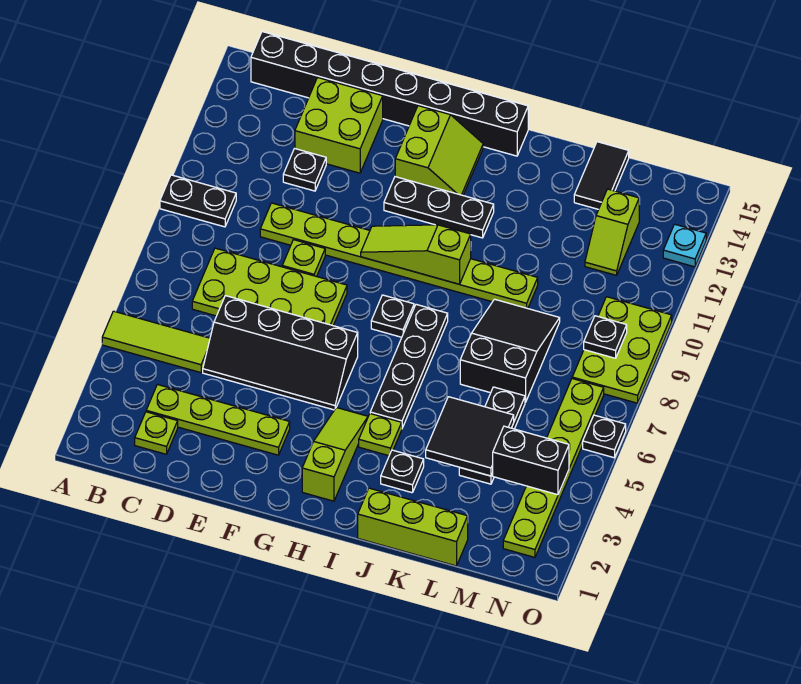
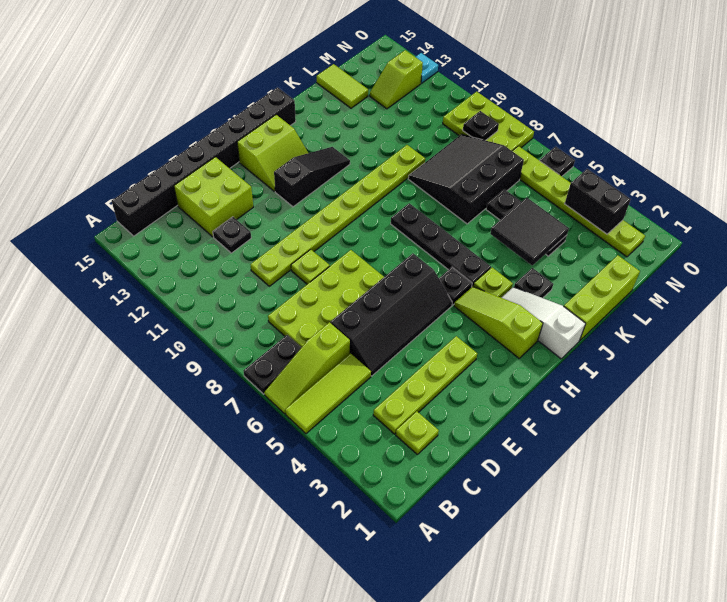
black plate A10:B10 level 1 -> black plate A7:B7 level 1
lime slope G10:I10 level 2 top I -> lime slope A6:C6 level 1 top C
black plate G12:I12 level 1 -> black slope G12:I12 level 1 top G
lime slope G13:H14 level 1 top G -> lime slope G13:H14 level 1 top 14
black plate H8 level 1 -> black plate H5 level 1
none -> white slope I1:I3 level 1 top 1
black slope K7:L9 level 1 top 7 -> black slope K7:M9 level 1 top 7
black tile L14:L15 level 1 -> lime tile L14:L15 level 1
black brick M4:N4 level 2 -> black brick N3:N4 level 2
lime slope M12:M13 level 1 top 13 -> lime slope M13:N13 level 1 top N

